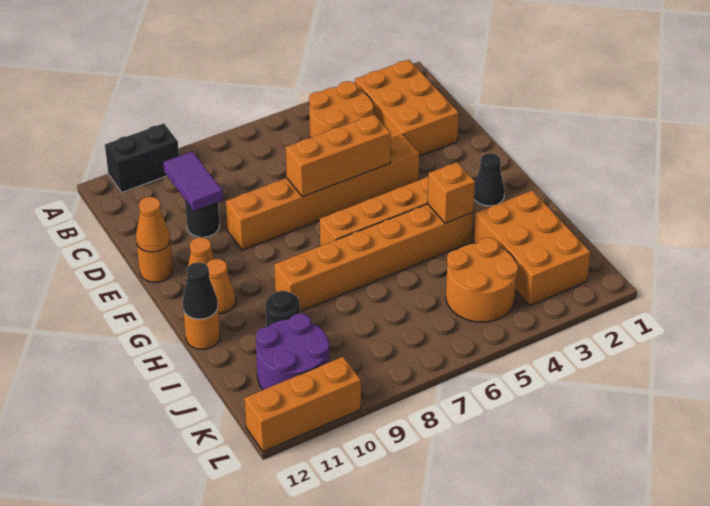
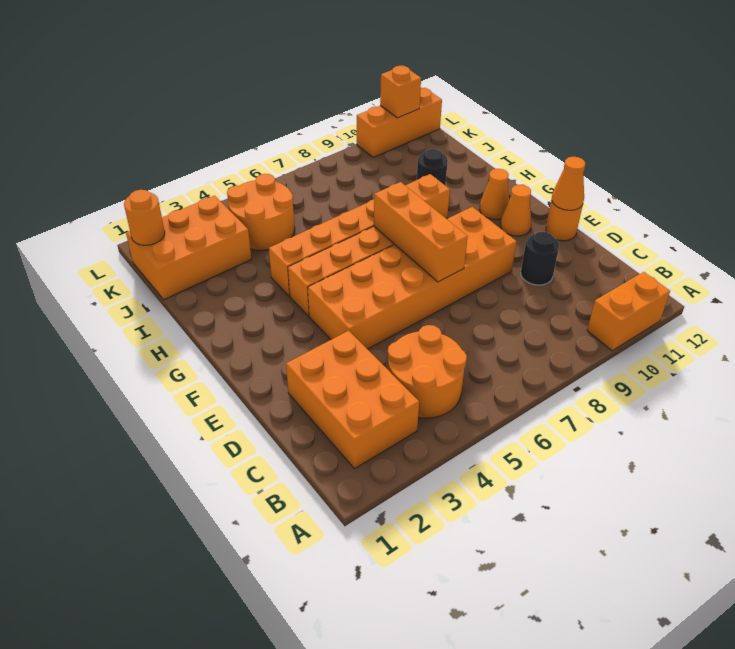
black brick A10:A11 level 1 -> orange brick A10:A11 level 1
purple tile C10:D10 level 2 -> none
orange brick E4:E9 level 1 -> orange brick E4:F9 level 1
orange brick E5:E7 level 2 -> orange brick E7:G7 level 2
black cone G2 level 1 -> none
orange brick H4 level 2 -> orange brick L11 level 2
orange round brick H12 level 1 -> orange round brick K1 level 2
black cone H12 level 2 -> none
orange brick I2:K3 level 1 -> orange brick J1:K3 level 1
purple round brick J10:K11 level 1 -> none

